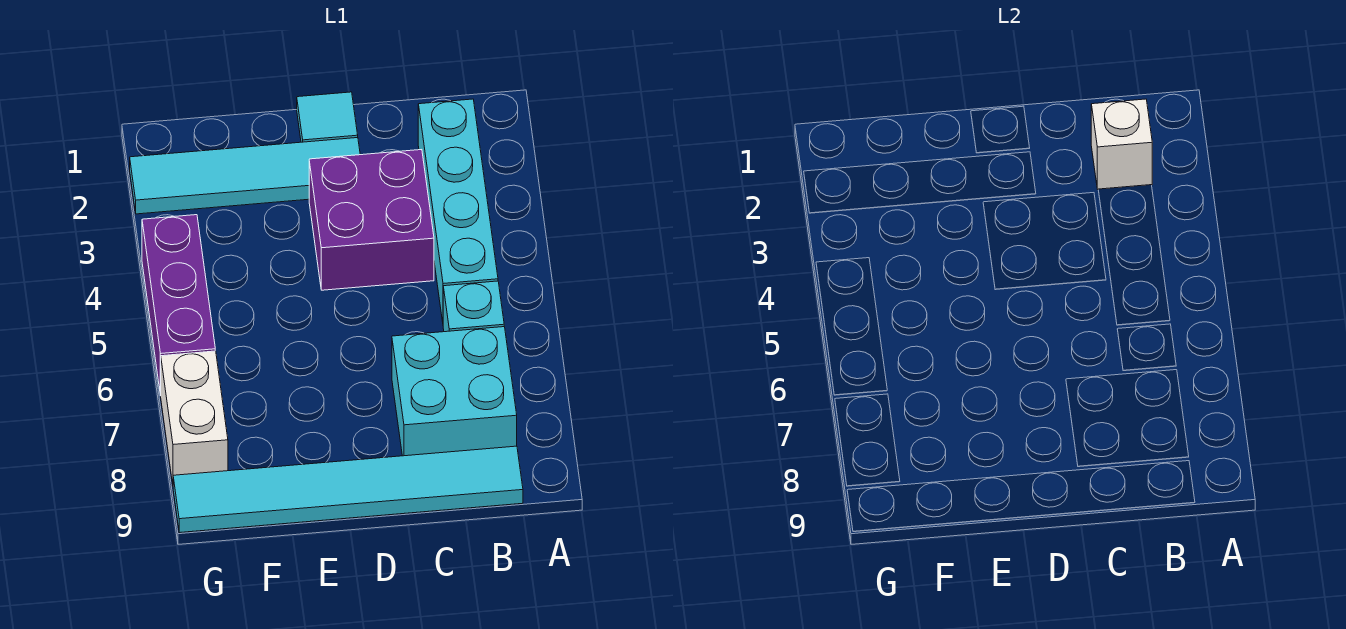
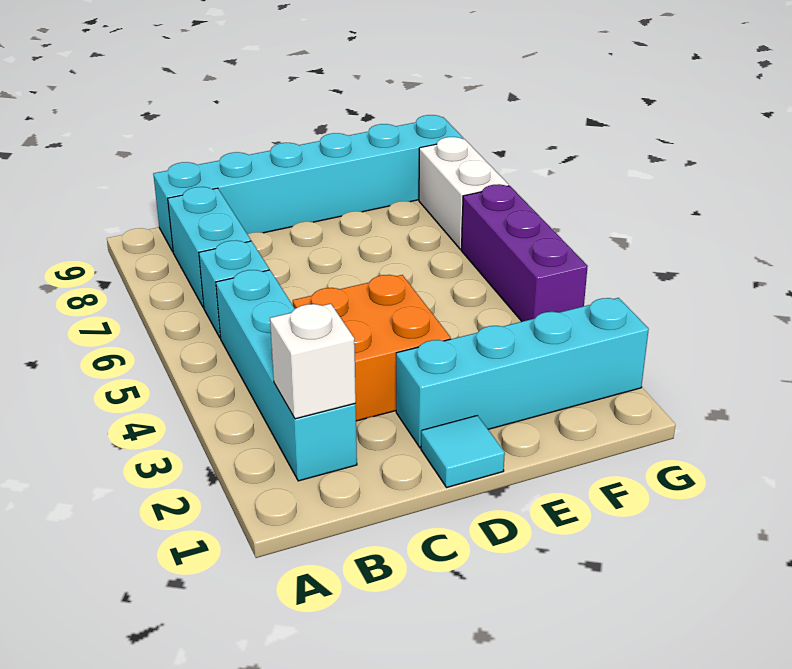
cyan brick B7:C8 level 1 -> cyan brick B7:B8 level 1
cyan tile B9:G9 level 1 -> cyan brick B9:G9 level 1
purple brick C3:D4 level 1 -> orange brick C3:D4 level 1
cyan tile D2:G2 level 1 -> cyan brick D2:G2 level 1

